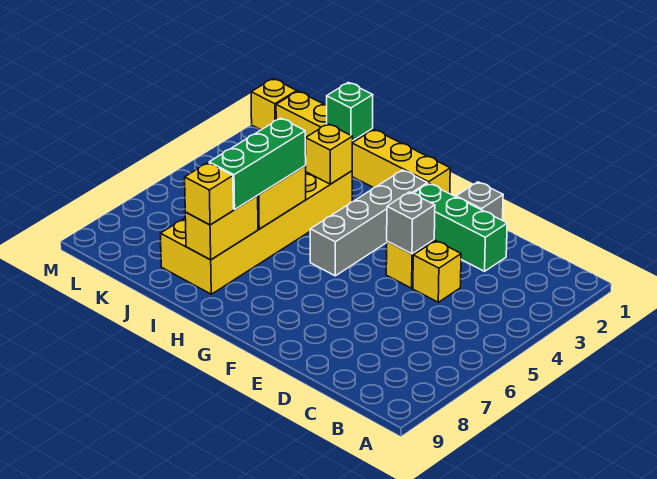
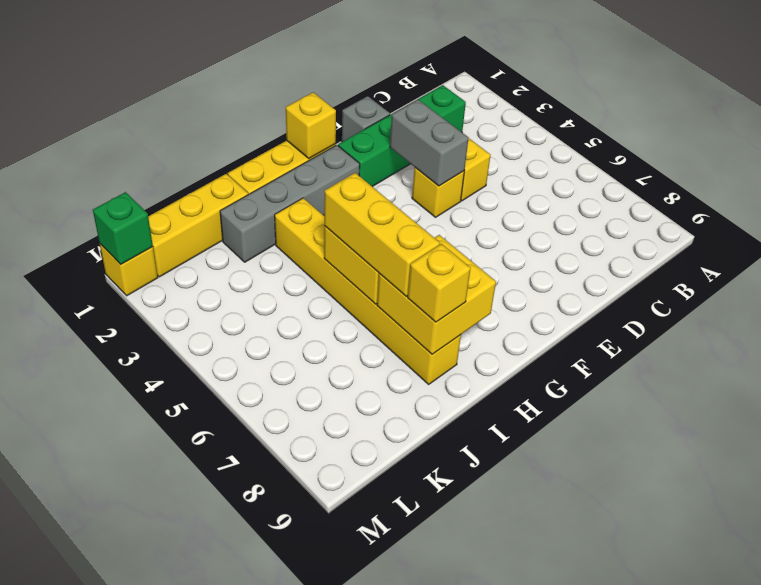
green brick D2:F2 level 1 -> green brick C2:F2 level 1
grey brick E4 level 2 -> grey brick E3:E4 level 2
grey brick G2:G5 level 1 -> grey brick G2:J2 level 1
yellow brick I3:J8 level 1 -> yellow brick I3:I8 level 1
yellow brick I3 level 2 -> yellow brick G1 level 2
green brick I5:I7 level 3 -> yellow brick I5:I7 level 3
yellow brick I7:I8 level 2 -> yellow brick H7:I8 level 2
green brick J1 level 2 -> green brick M1 level 2

